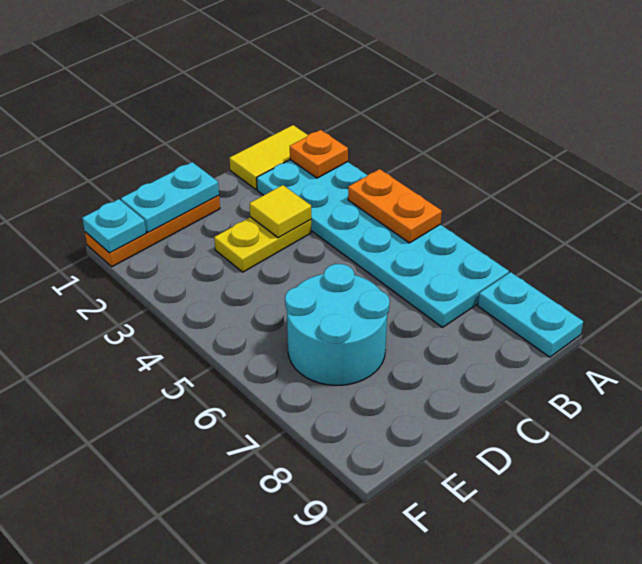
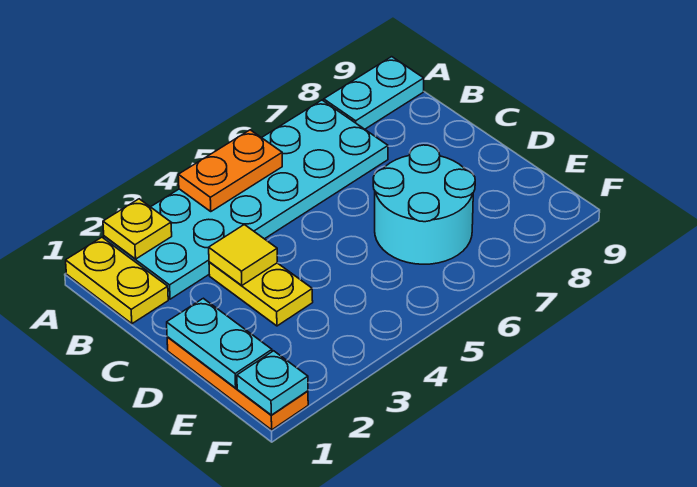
yellow tile A1:B1 level 1 -> yellow plate A1:B1 level 1
orange plate A2 level 2 -> yellow plate A2 level 2

